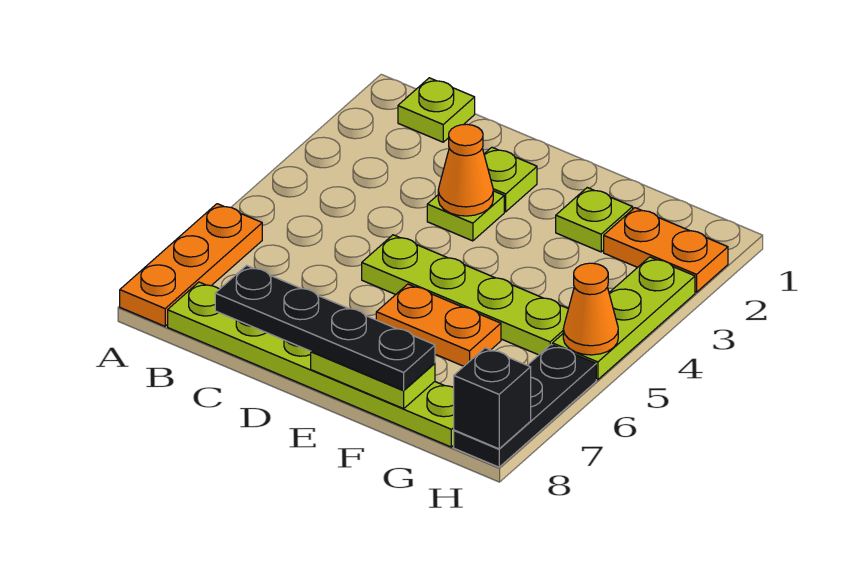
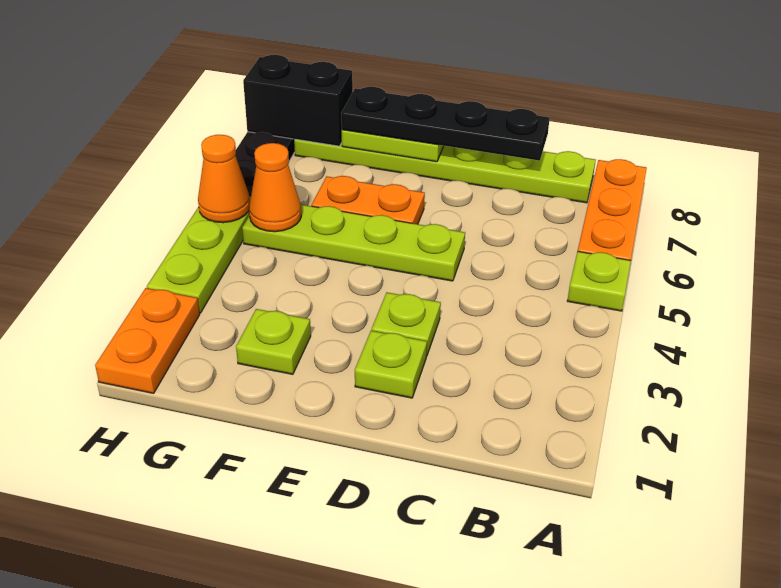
lime plate B1 level 1 -> lime plate A5 level 1
orange cone D3 level 2 -> orange cone G5 level 2
orange plate G2:H2 level 1 -> orange plate H1:H2 level 1
black brick H8 level 2 -> black brick G8:H8 level 2

